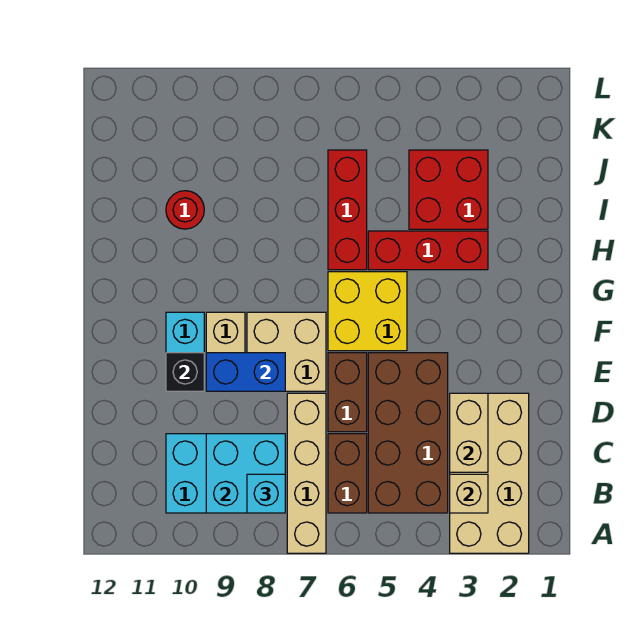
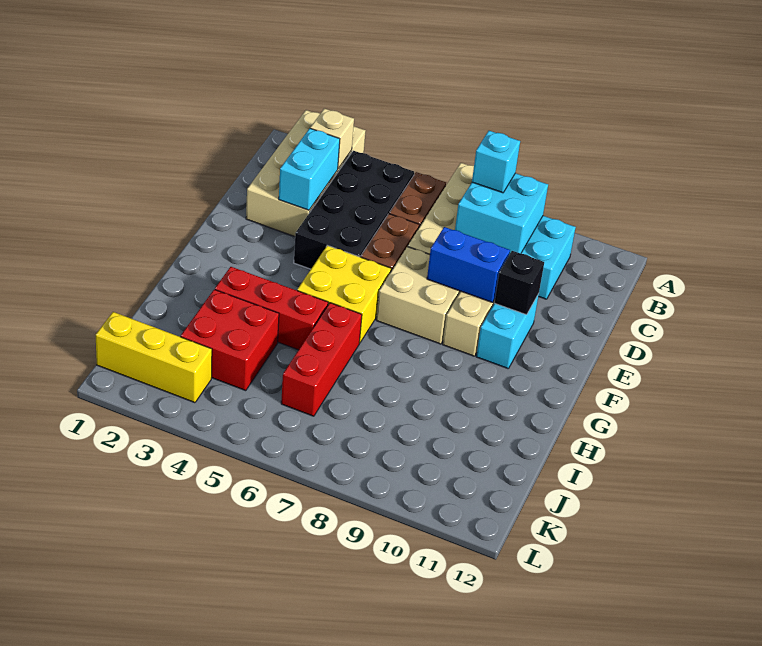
brown brick B4:E5 level 1 -> black brick B4:E5 level 1
tan brick C3:D3 level 2 -> cyan brick C3:D3 level 2
red round brick I10 level 1 -> none
none -> yellow brick K1:K3 level 1

